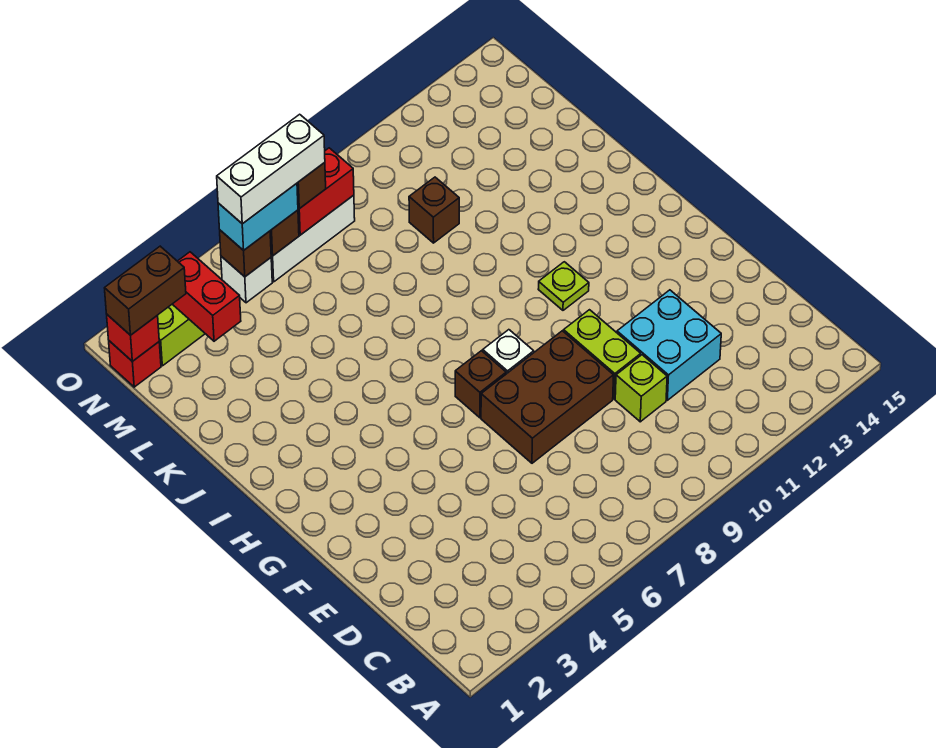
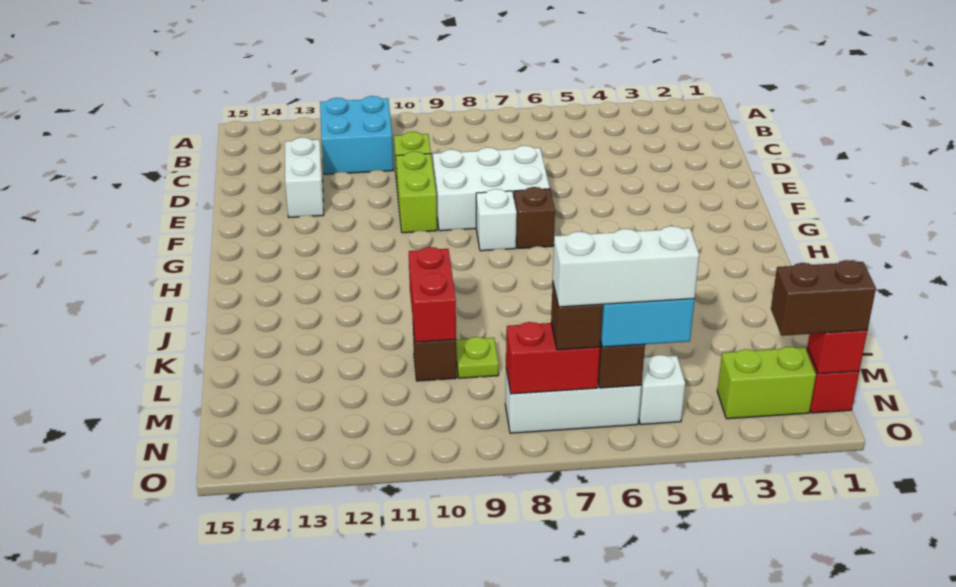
cyan brick D11:E12 level 1 -> cyan brick B11:C12 level 1
none -> white brick D13:E13 level 1
brown brick E7:F9 level 1 -> white brick E7:F9 level 1
lime plate H11 level 1 -> lime plate L9 level 1
red brick M3:N3 level 2 -> red brick K10:L10 level 2
brown brick N5 level 2 -> none

